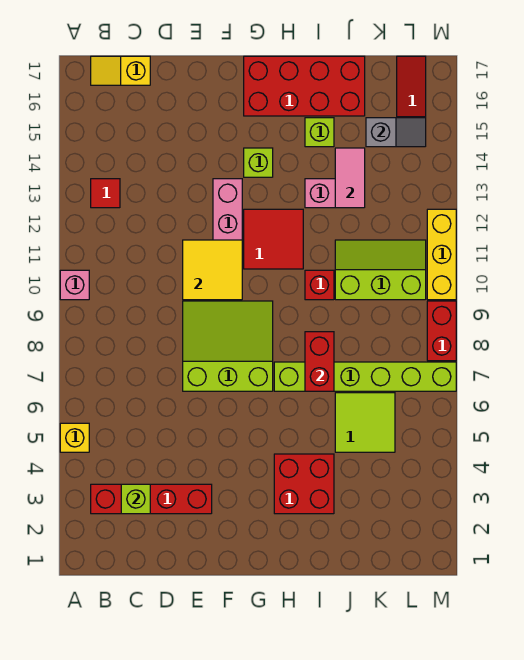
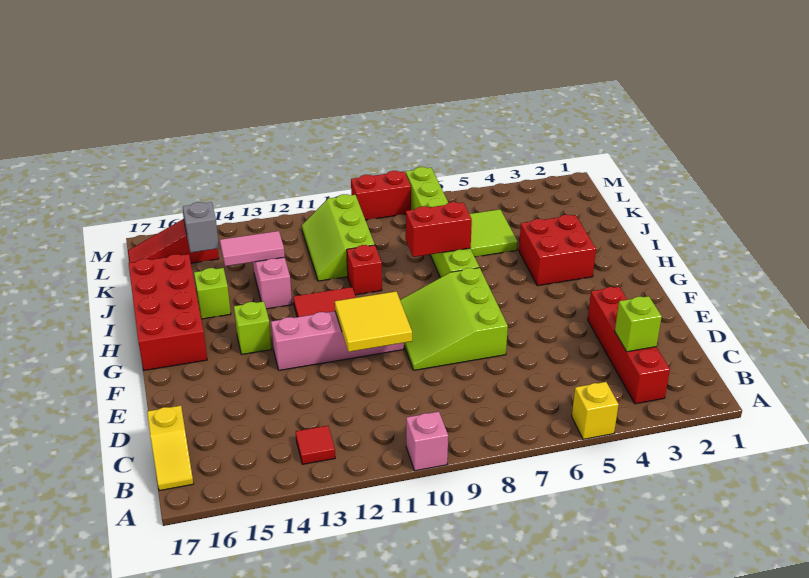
yellow brick M10:M12 level 1 -> none

